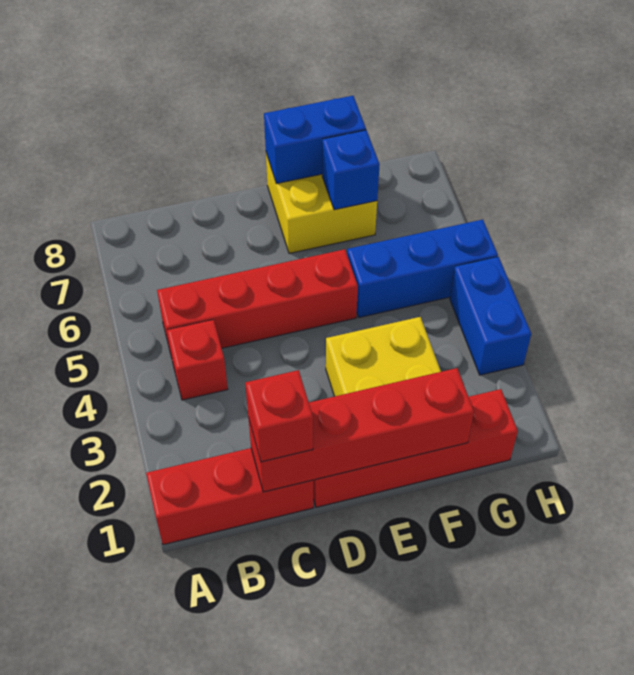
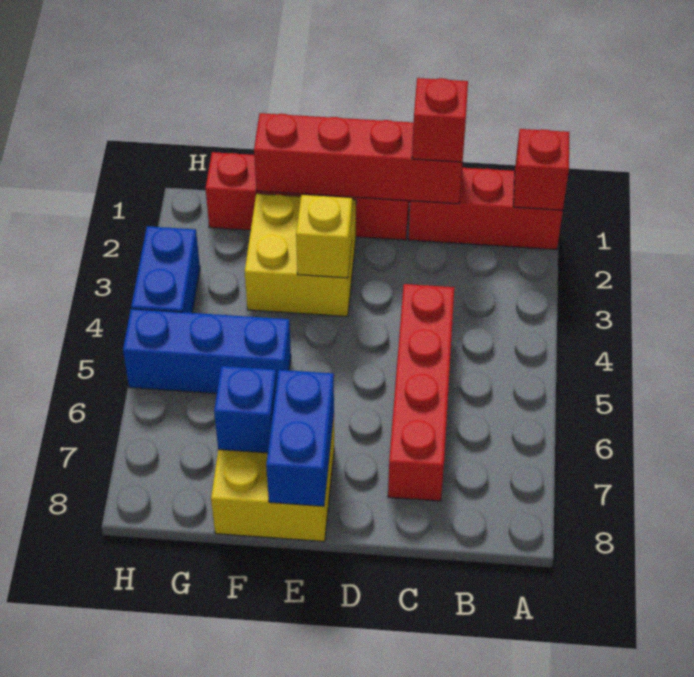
red brick B4 level 1 -> red brick A1 level 2
red brick B5:E5 level 1 -> red brick C4:C7 level 1
none -> yellow brick E3 level 2
blue brick E8:F8 level 2 -> blue brick E7:E8 level 2

